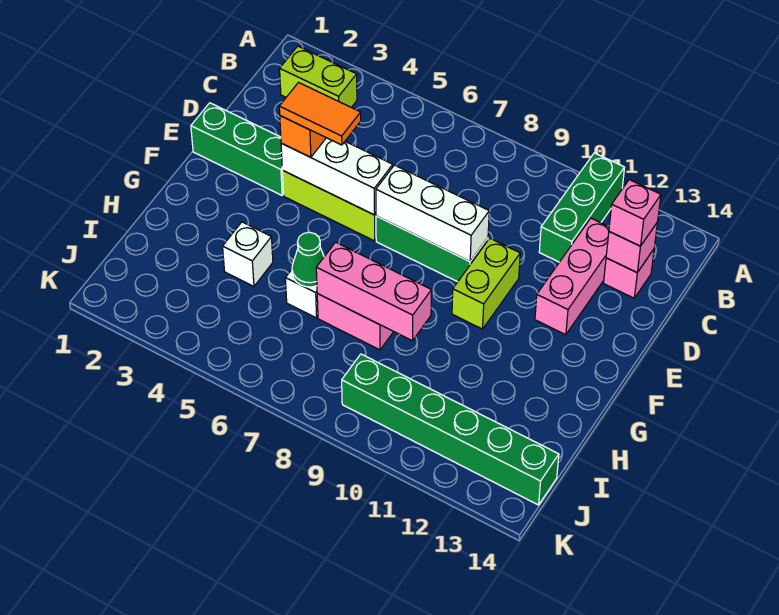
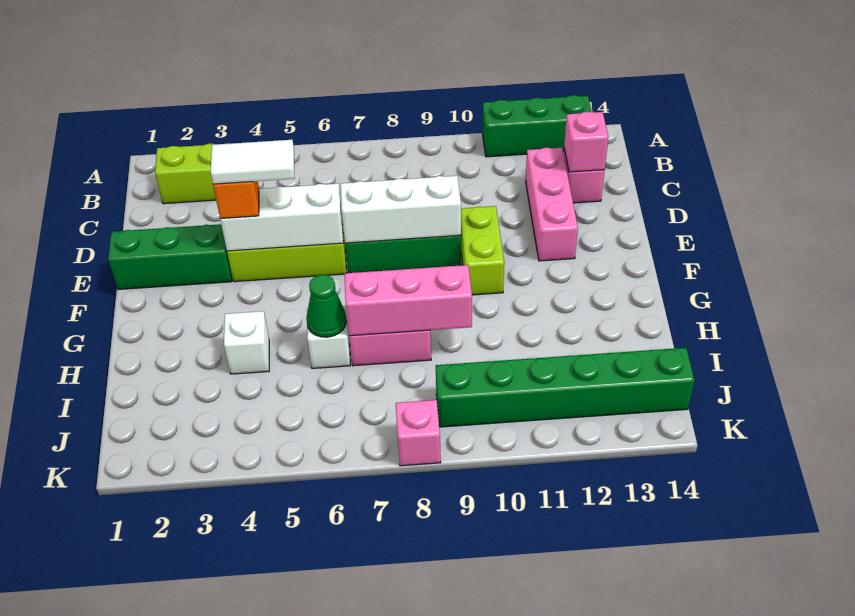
green brick A11:C11 level 1 -> green brick A11:A13 level 1
pink brick C13 level 3 -> pink brick K8 level 1
orange tile E4:E5 level 4 -> white tile E4:E5 level 4

